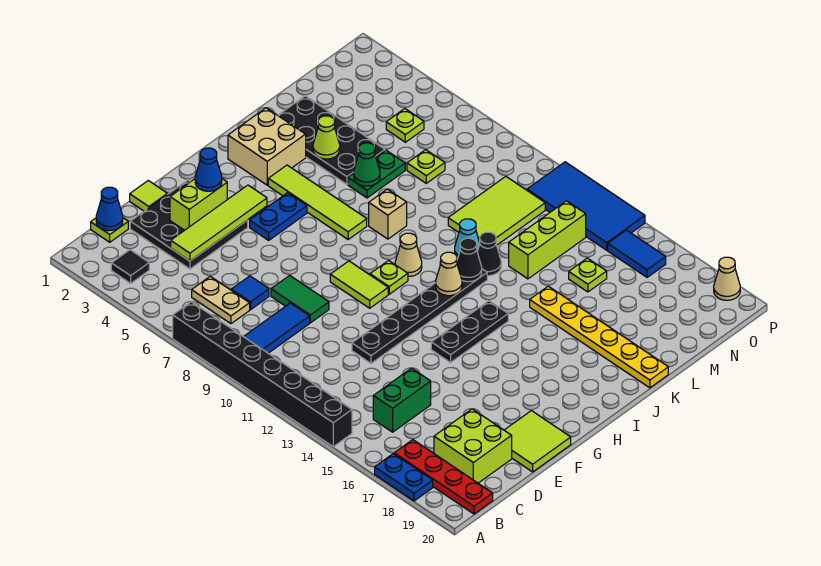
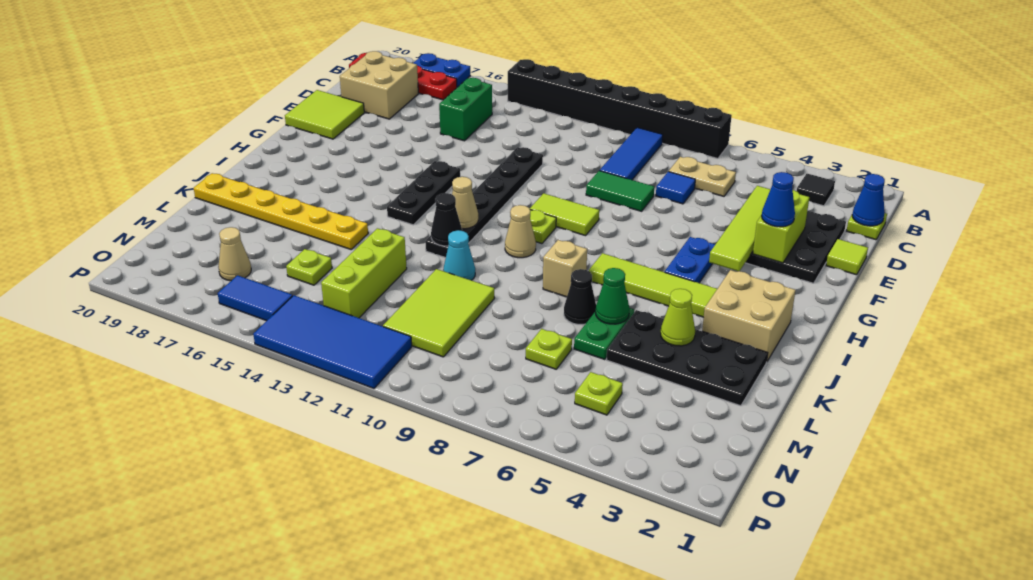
lime brick C18:D19 level 1 -> tan brick C18:D19 level 1
black cone K12 level 1 -> black cone K7 level 1
tan cone P19 level 1 -> tan cone N17 level 1

